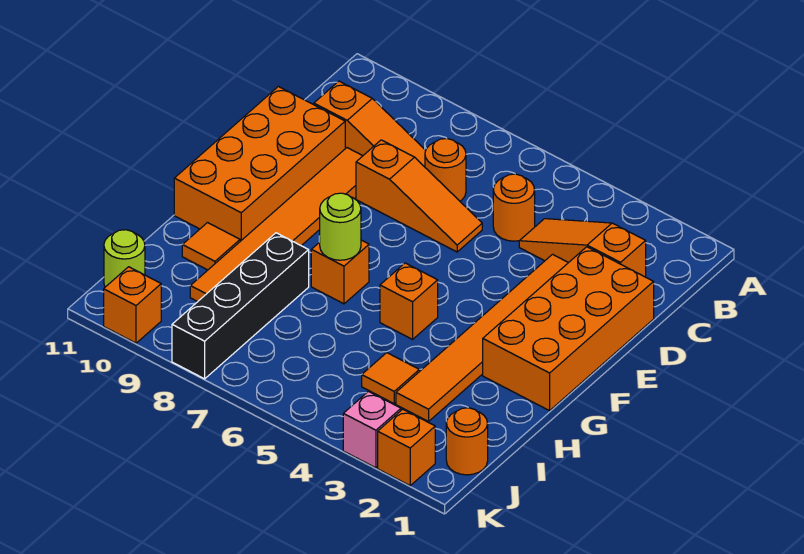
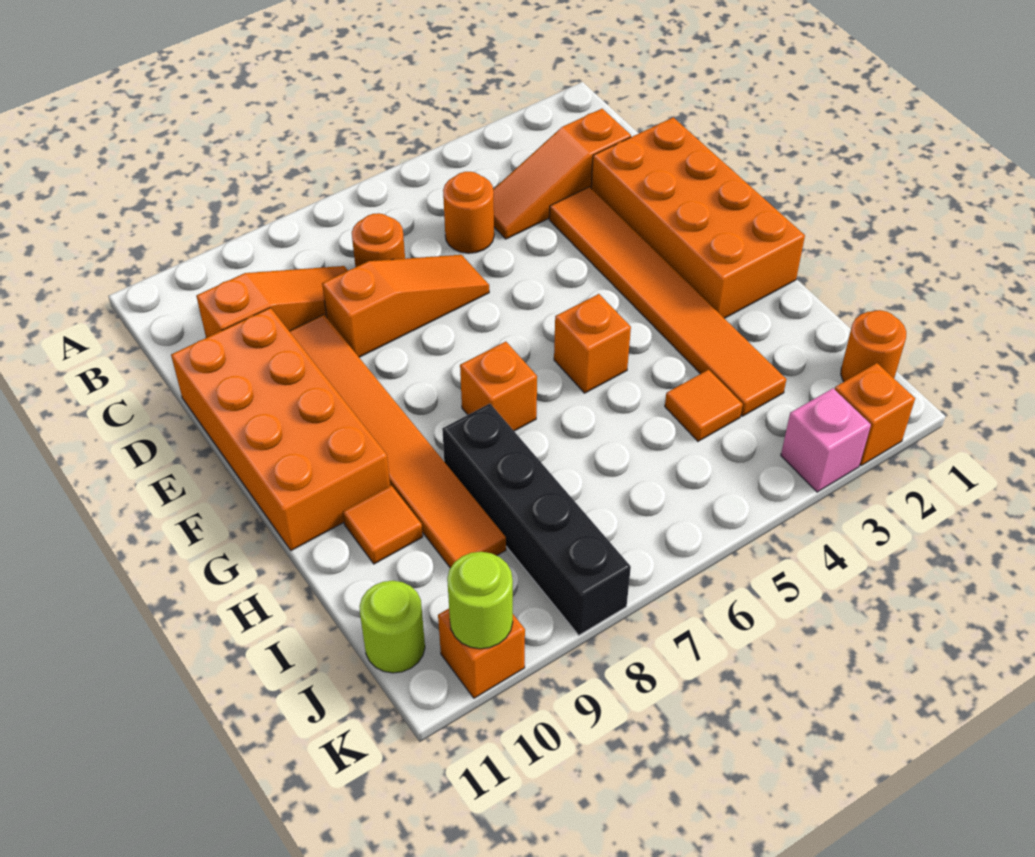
lime round brick G7 level 2 -> lime round brick K10 level 2

